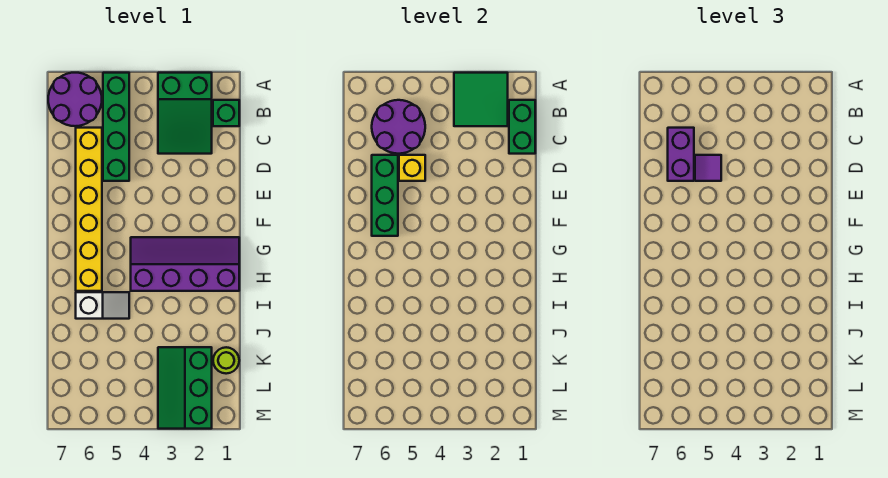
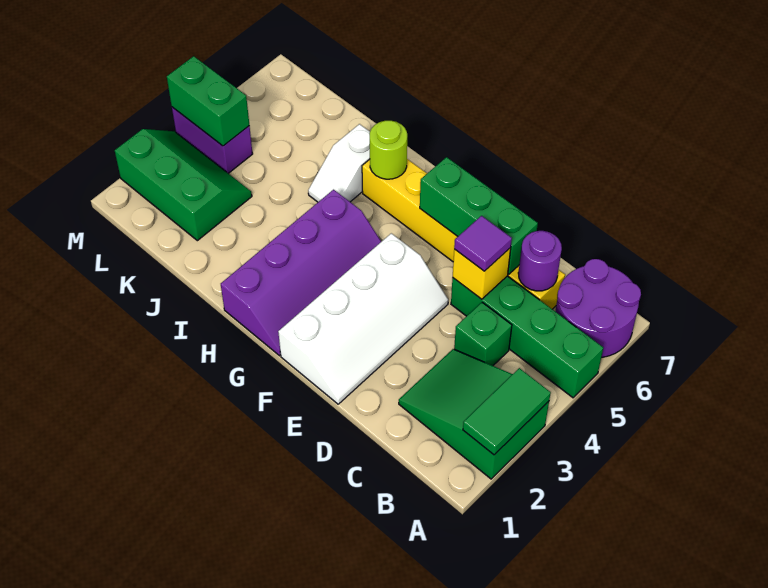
green tile A2:B3 level 2 -> green tile A2:A3 level 2
green brick B1 level 1 -> green brick C4 level 1
green brick B1:C1 level 2 -> green brick L4:M4 level 2
purple round brick B5:C6 level 2 -> purple round brick C6 level 2
purple brick C6:D6 level 3 -> purple brick L4:M4 level 1
none -> white slope E1:F4 level 1 top F
lime round brick K1 level 1 -> lime round brick H6 level 2

